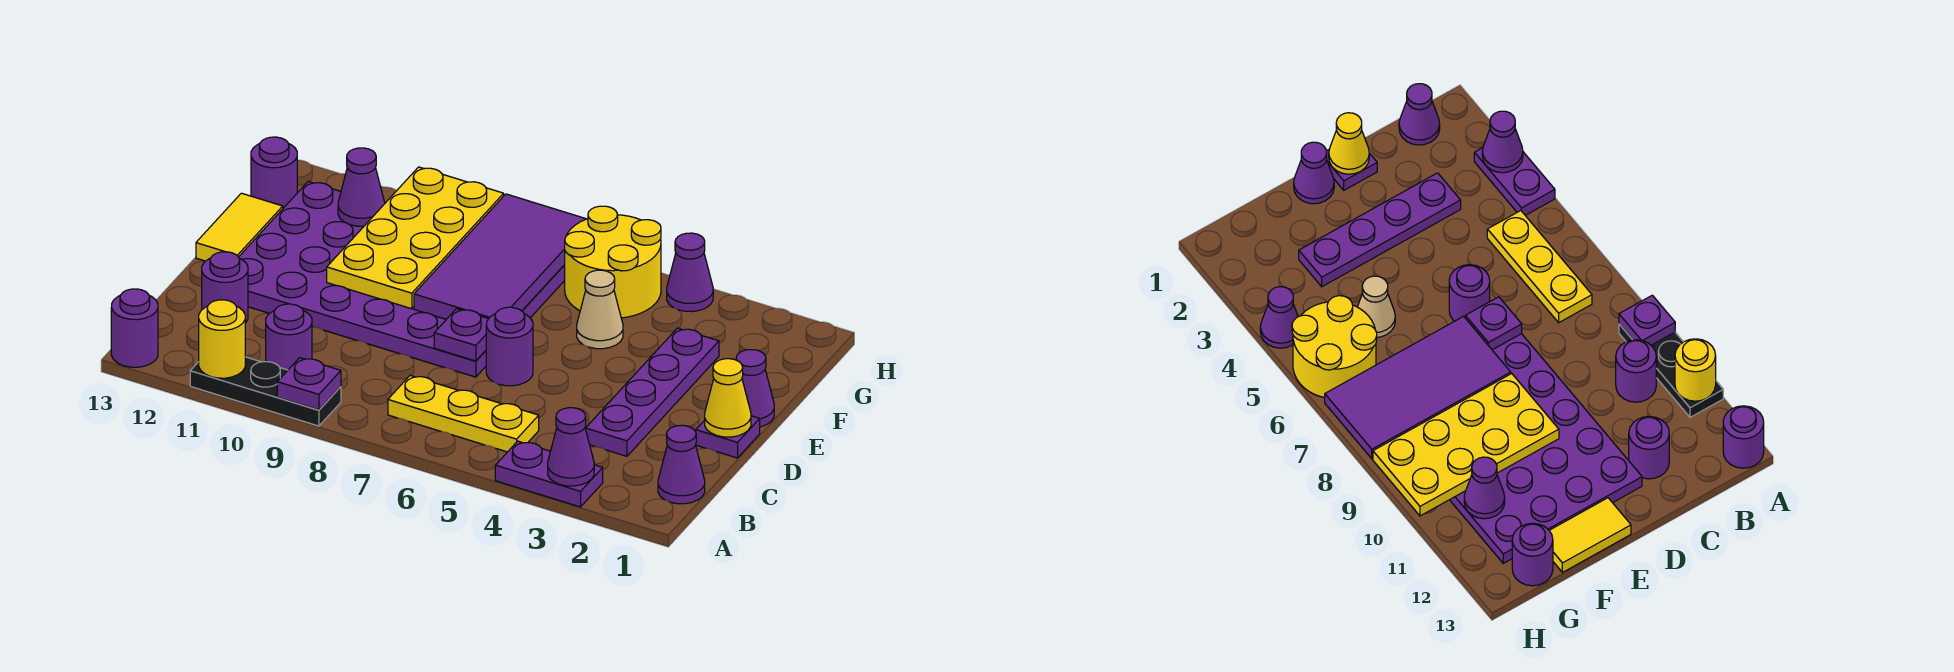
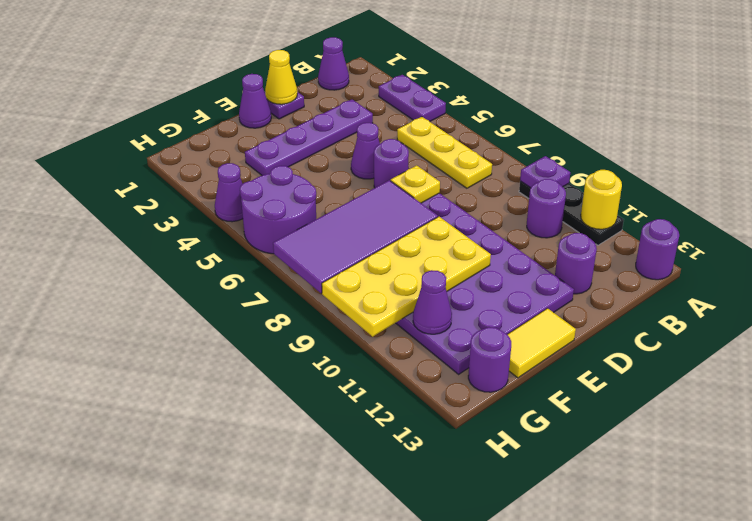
purple cone A3 level 2 -> purple cone D5 level 1
purple plate D7 level 2 -> yellow plate D7 level 2
tan cone F5 level 1 -> none
yellow round brick G5:H6 level 1 -> purple round brick G5:H6 level 1

